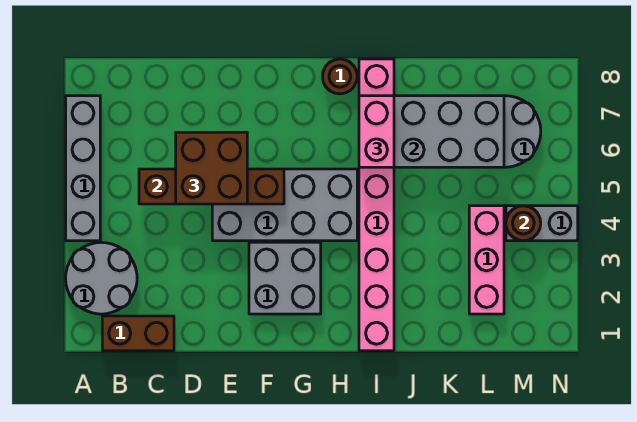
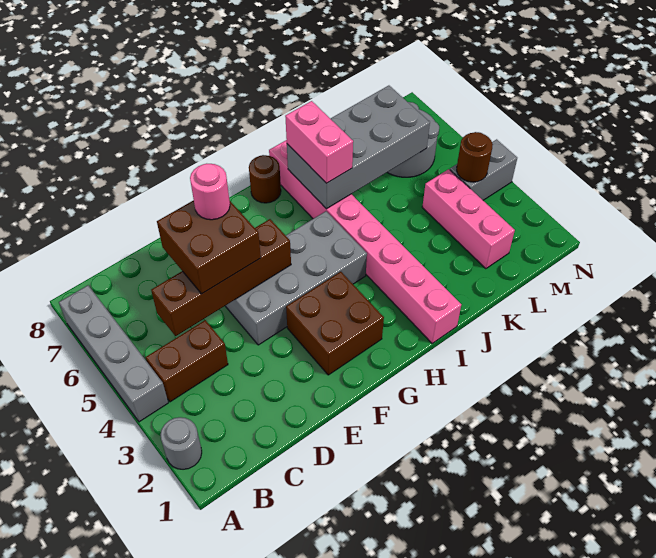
grey round brick A2:B3 level 1 -> grey round brick A2 level 1
brown brick B1:C1 level 1 -> brown brick B4:C4 level 1
none -> pink round brick E6 level 4
grey brick F2:G3 level 1 -> brown brick F2:G3 level 1

